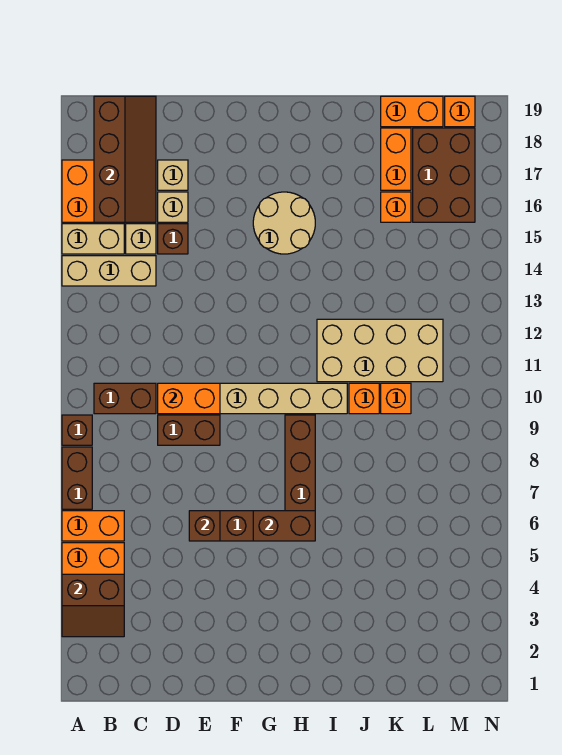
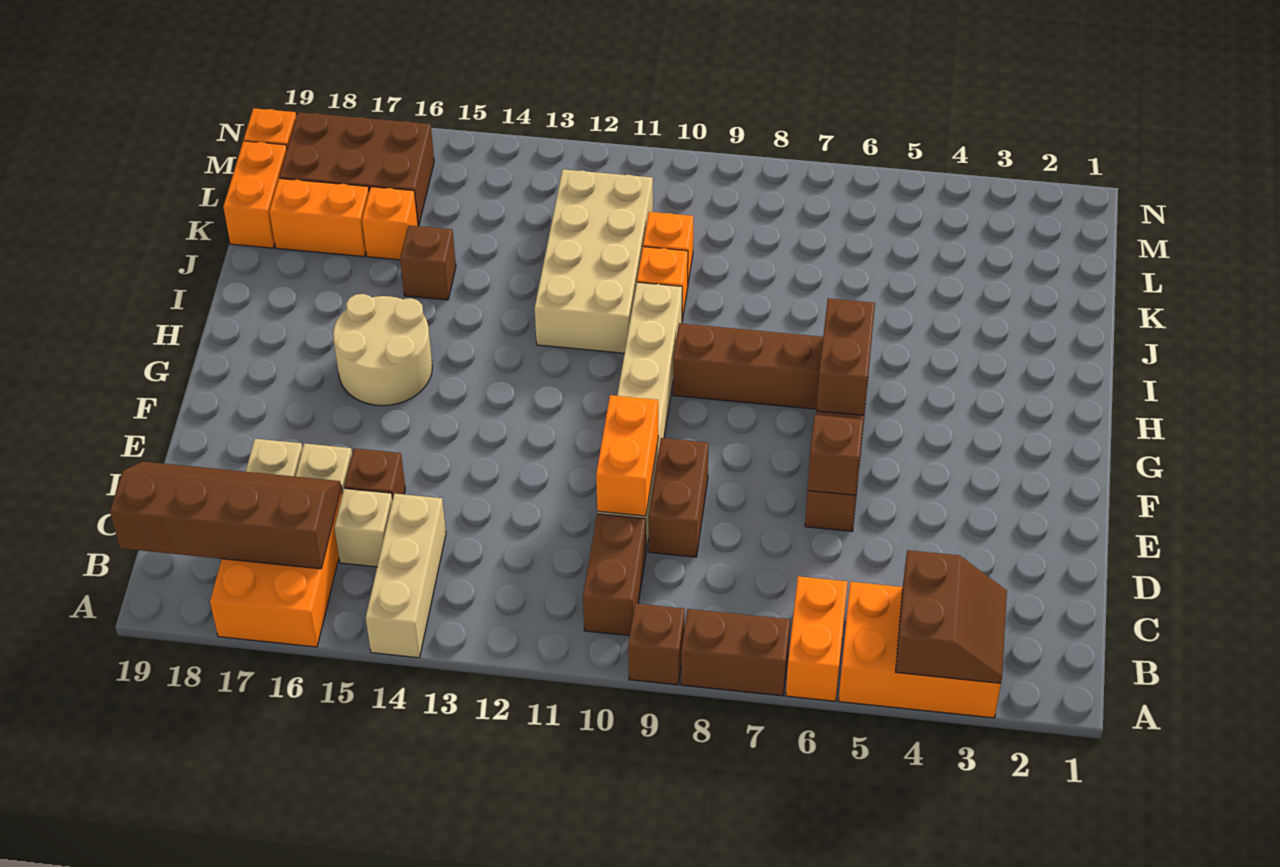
tan brick A15:B15 level 1 -> none
none -> brown brick J15 level 1

